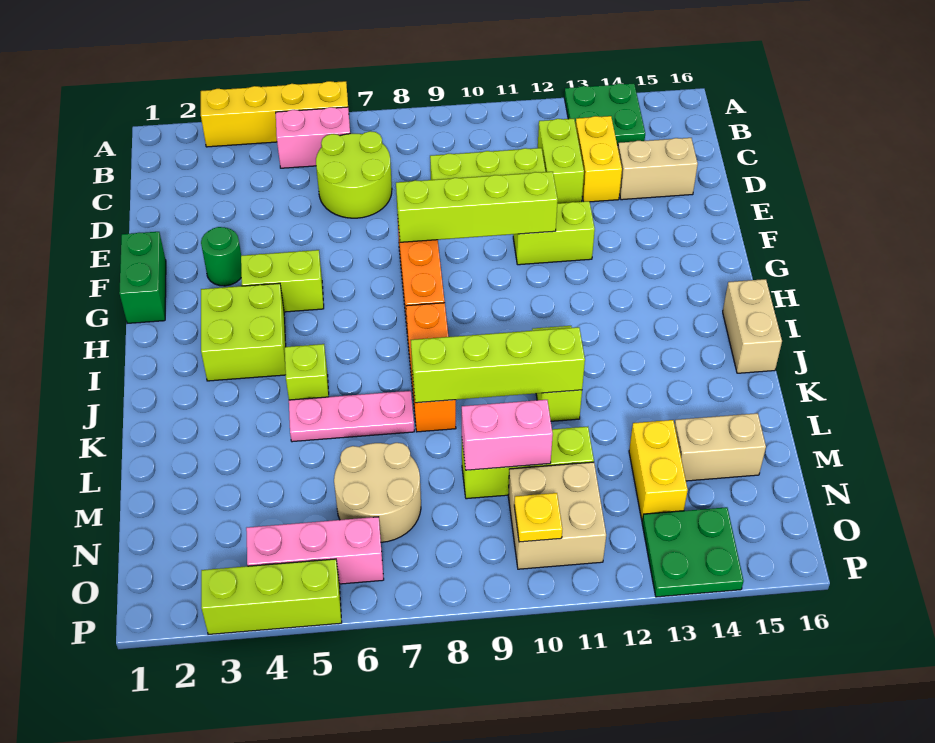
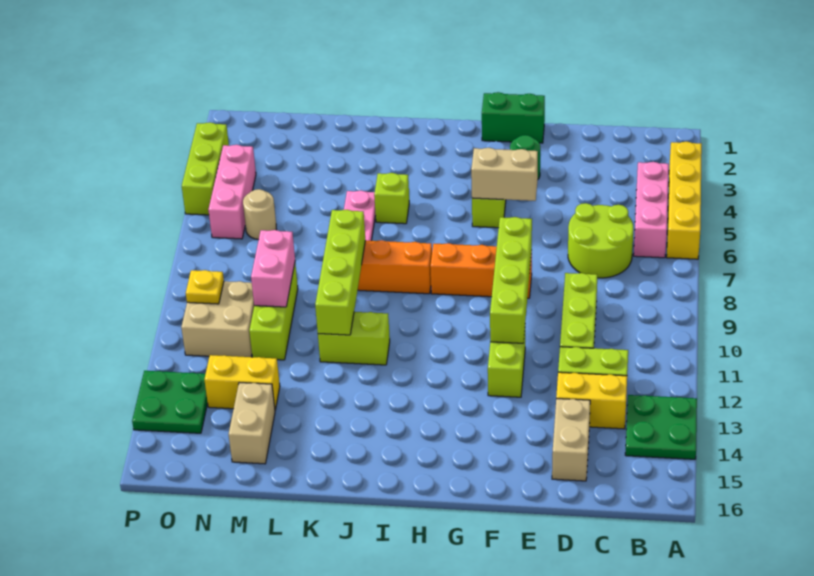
pink brick B5:B6 level 1 -> pink brick B4:B6 level 1
lime brick H3:I4 level 1 -> none
tan brick I16:J16 level 1 -> tan brick F5:G5 level 2
tan round brick M6:N7 level 1 -> tan round brick N6 level 1

